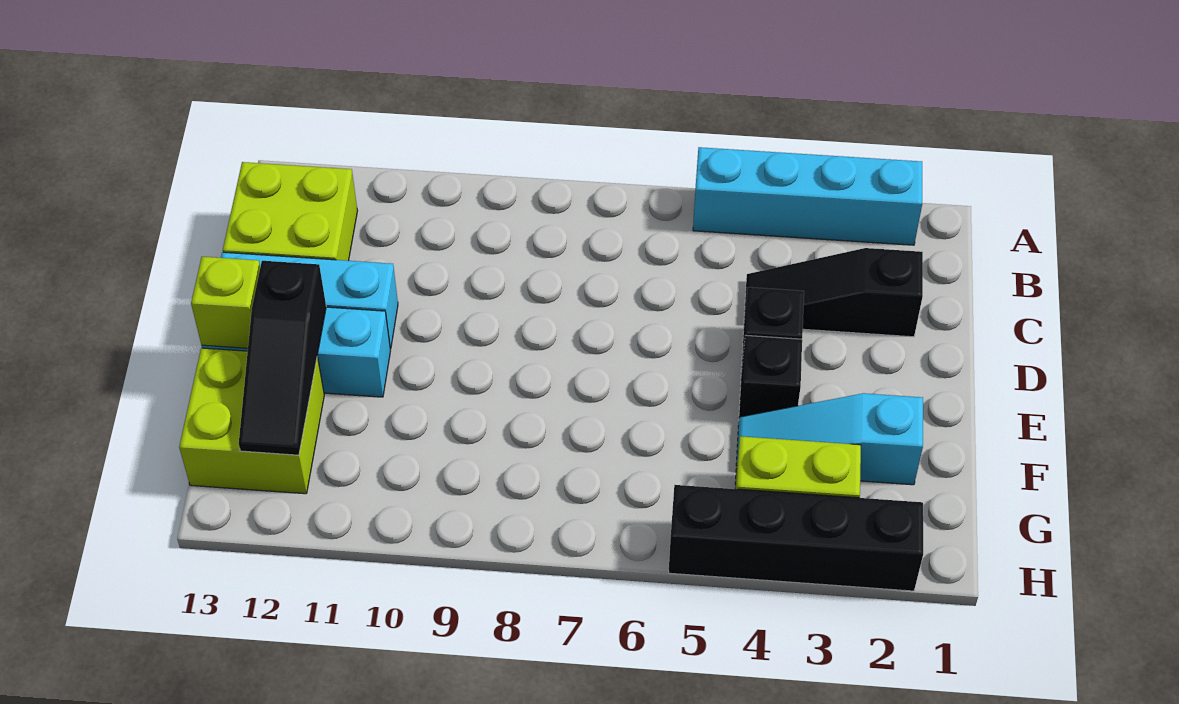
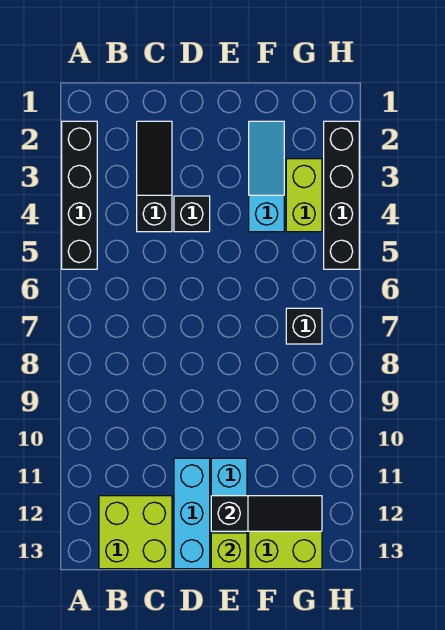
cyan brick A2:A5 level 1 -> black brick A2:A5 level 1
black slope C2:C4 level 1 top 2 -> black slope C2:C4 level 1 top 4
black brick E4 level 1 -> black brick G7 level 1
cyan slope F2:F4 level 1 top 2 -> cyan slope F2:F4 level 1 top 4

